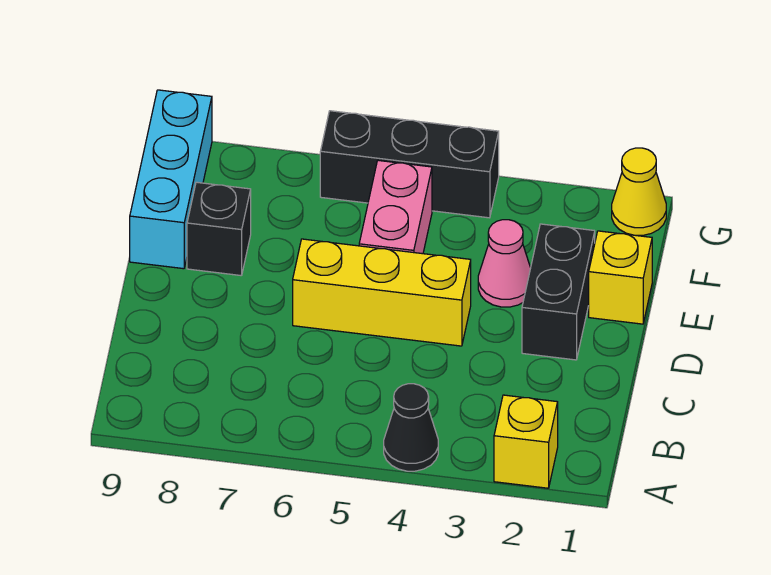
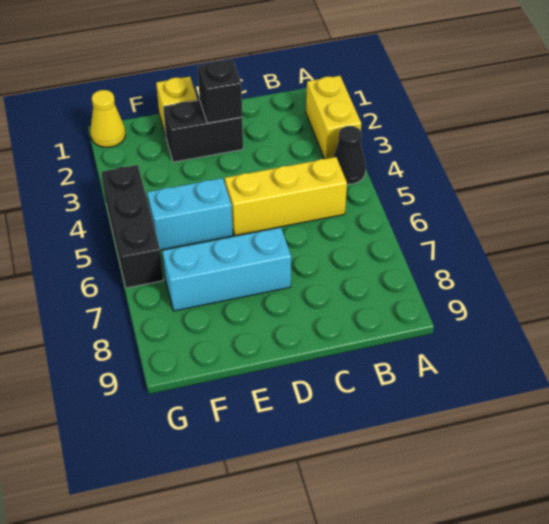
yellow brick A2 level 1 -> yellow brick A2:A3 level 1
yellow brick D4:D6 level 1 -> yellow brick B5:D5 level 1
pink cone E3 level 1 -> none
pink brick E5:F5 level 1 -> cyan brick E5:F5 level 1
black brick E8 level 1 -> black brick D2 level 2
cyan brick E9:G9 level 1 -> cyan brick D7:F7 level 1

